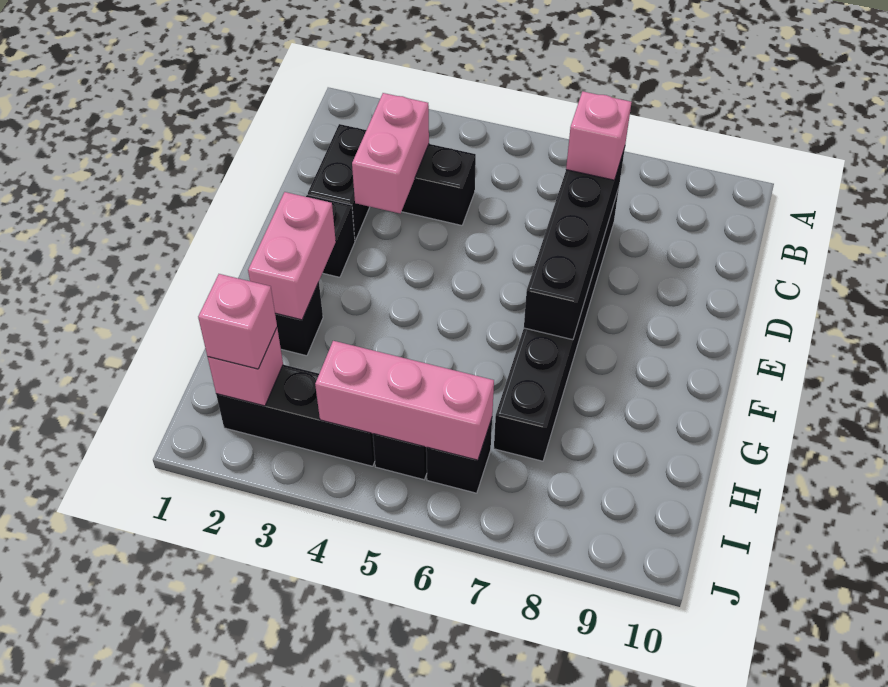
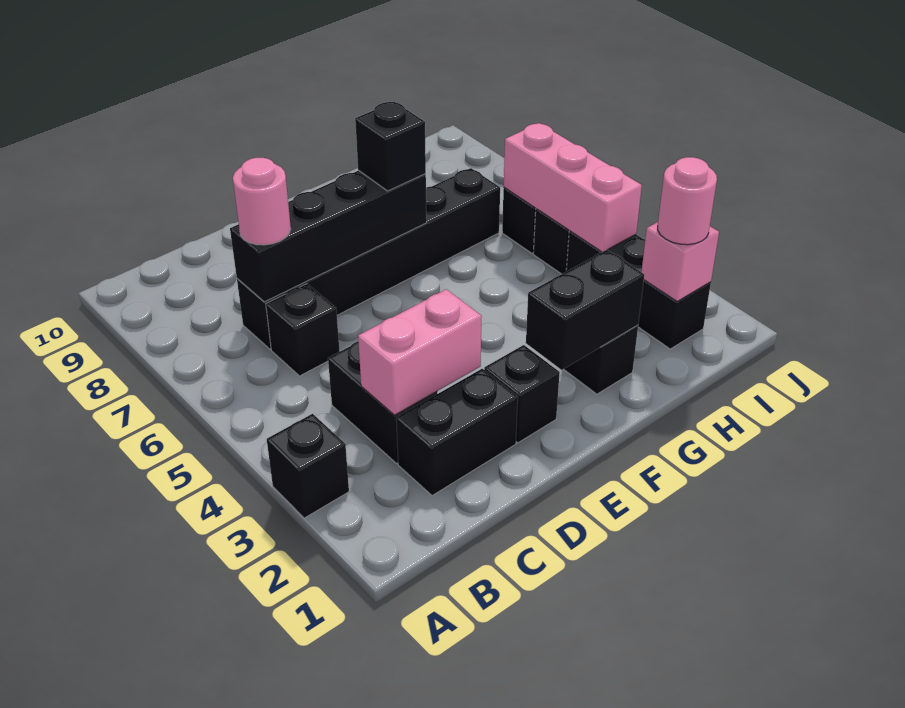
none -> black brick A3 level 1
none -> black brick C6 level 1
pink brick C7 level 3 -> pink round brick C7 level 3
pink brick F2:G2 level 2 -> black brick F2:G2 level 2
none -> black brick F7 level 3
pink brick I2 level 3 -> pink round brick I2 level 3

